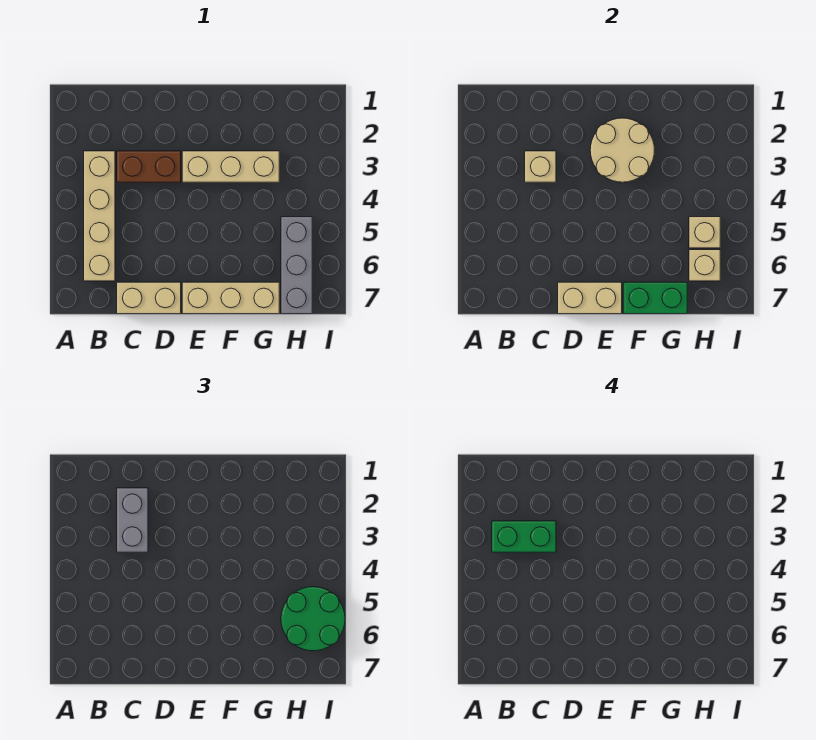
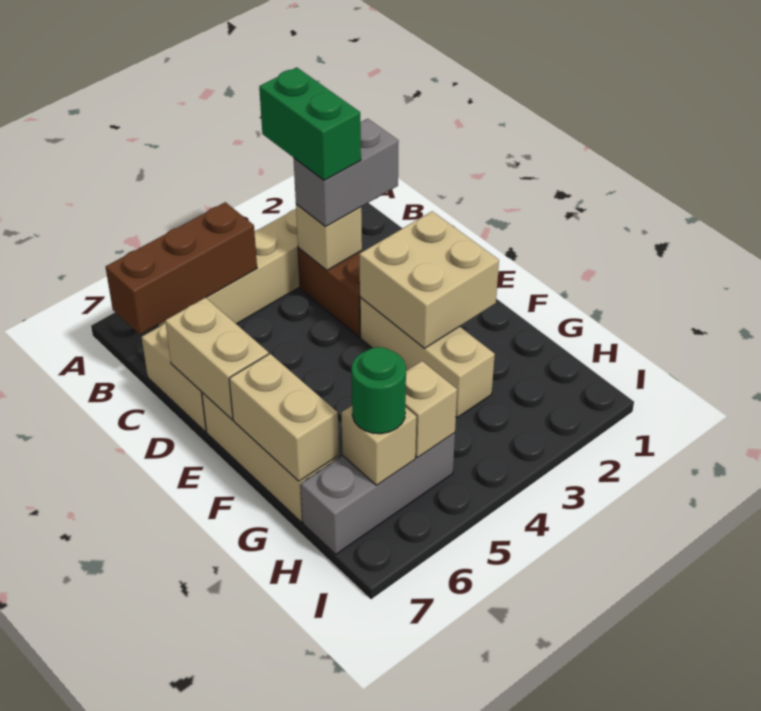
none -> brown brick B5:B7 level 2
tan round brick E2:F3 level 2 -> tan brick E2:F3 level 2
green brick F7:G7 level 2 -> tan brick F7:G7 level 2
green round brick H5:I6 level 3 -> green round brick H6 level 3

